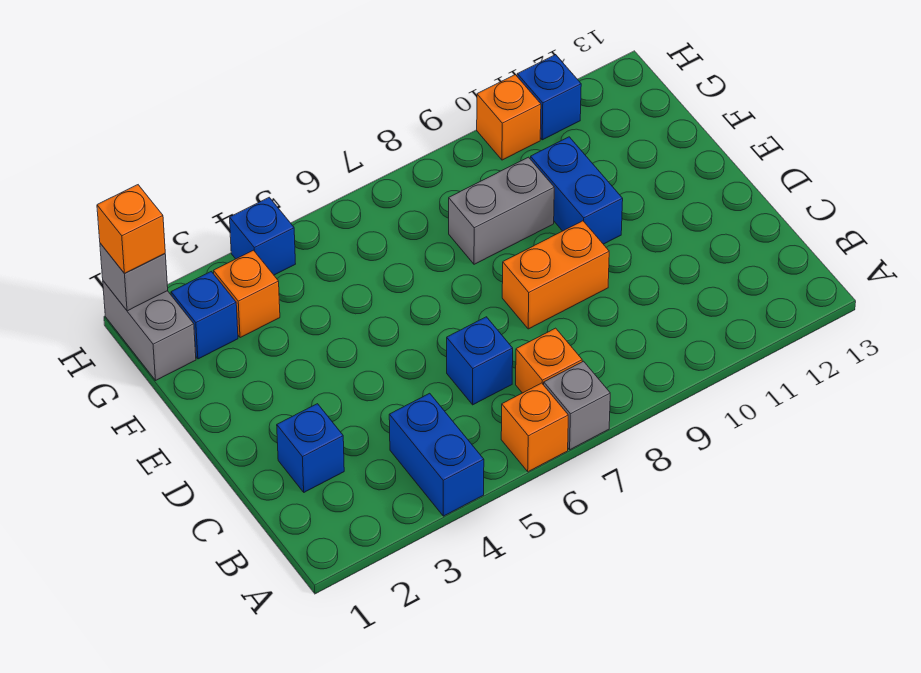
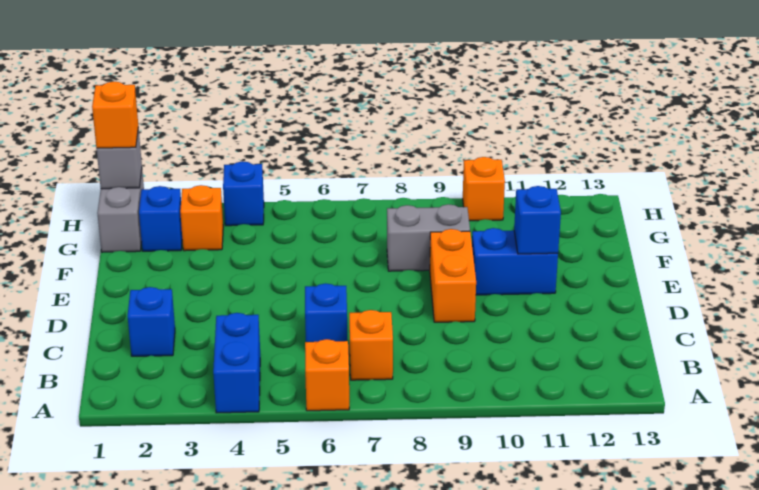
grey brick A7 level 1 -> none
orange brick D8:D9 level 1 -> orange brick D9:E9 level 1
blue brick E10:F10 level 1 -> blue brick E10:E11 level 1
blue brick H11 level 1 -> blue brick E11 level 2

